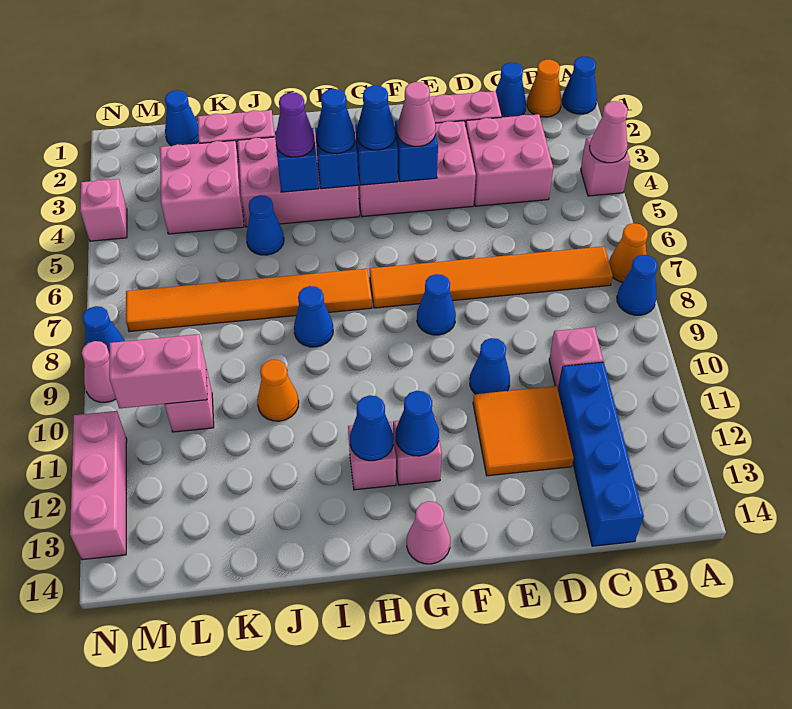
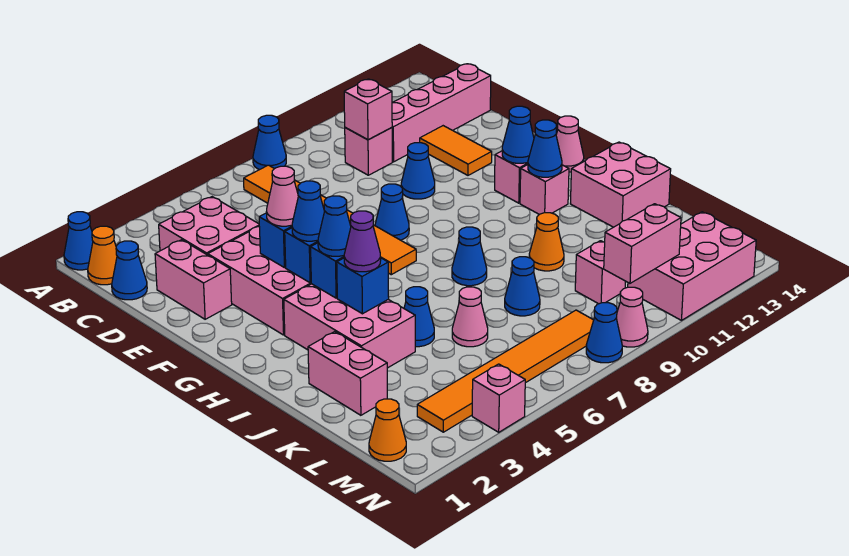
pink brick A4 level 1 -> pink brick C10 level 2
pink cone A4 level 2 -> pink cone K6 level 1
orange cone A7 level 1 -> orange cone M1 level 1
blue brick C11:C14 level 1 -> pink brick C11:C14 level 1
orange tile D11:E12 level 1 -> orange tile D12:E12 level 1
orange tile H7:M7 level 1 -> orange tile M3:M8 level 1
pink brick K3:L4 level 1 -> pink brick I13:J14 level 1
blue cone L1 level 1 -> blue cone K8 level 1
pink brick L10:M10 level 2 -> pink brick M10:M11 level 2
pink brick N11:N13 level 1 -> pink brick M11:N13 level 1

